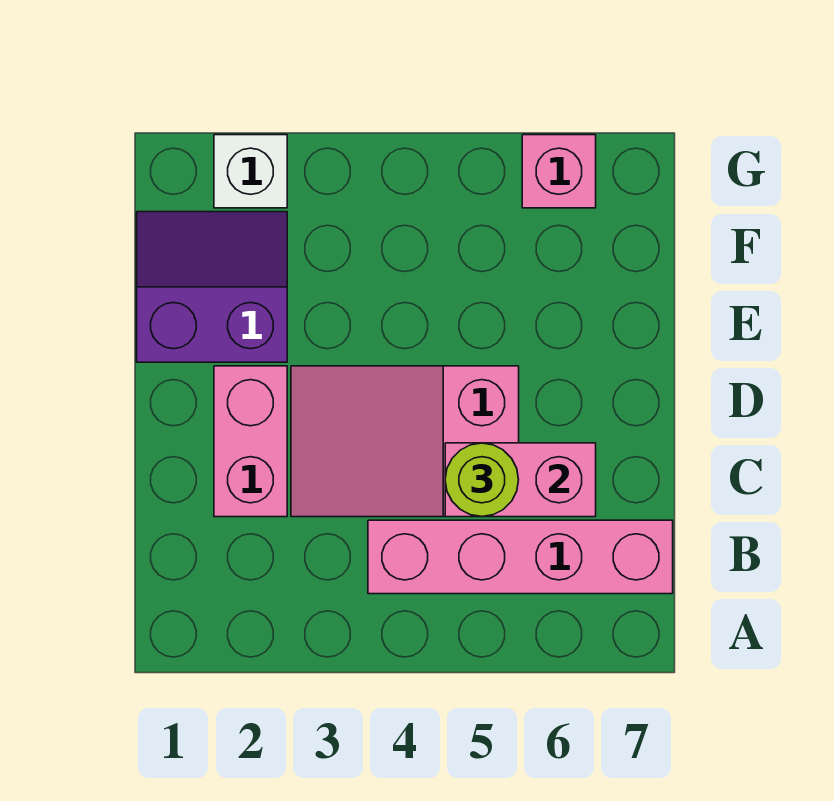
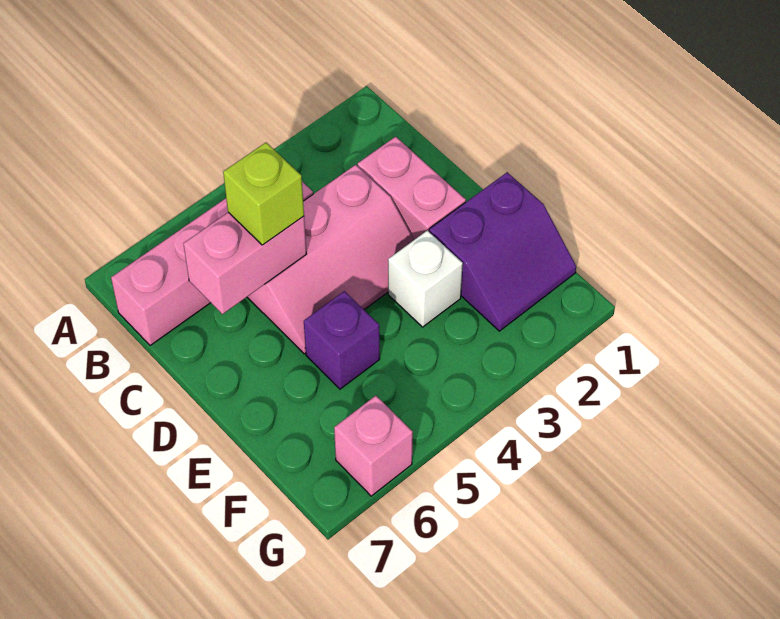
pink slope C3:D5 level 1 top 5 -> pink slope C3:D5 level 1 top C
lime round brick C5 level 3 -> lime brick C5 level 3
none -> purple brick E5 level 1
white brick G2 level 1 -> white brick E3 level 1

